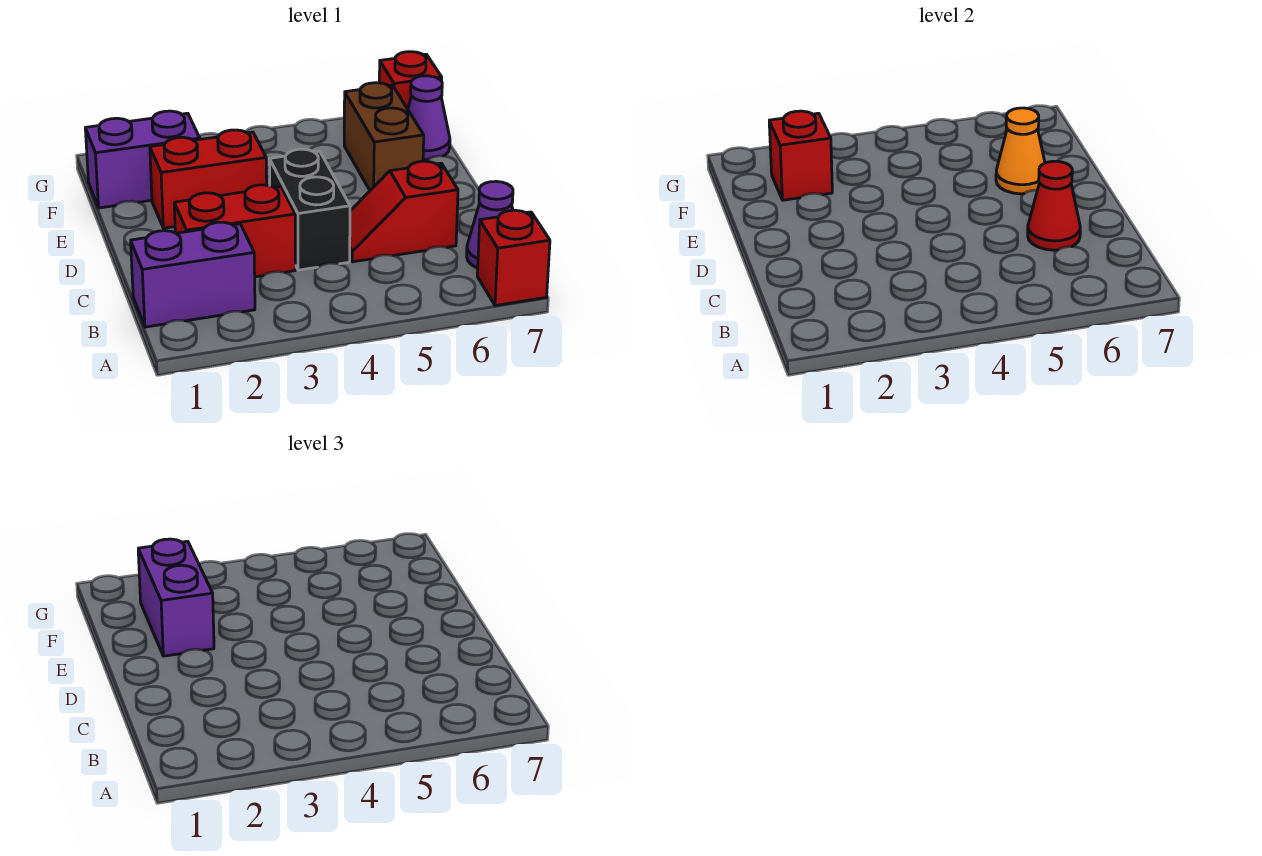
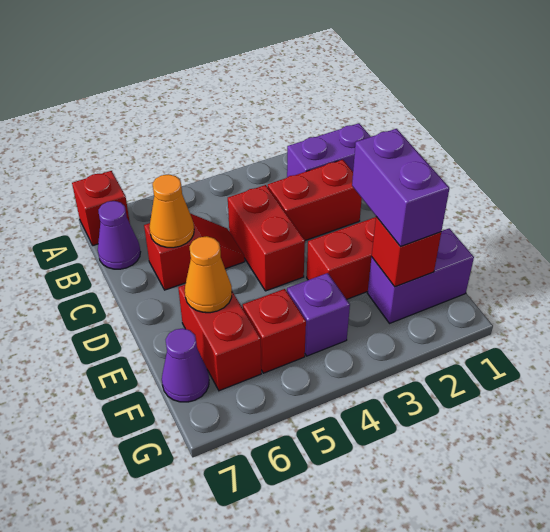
black brick C4:D4 level 1 -> red brick C4:D4 level 1
red cone C6 level 2 -> orange cone C6 level 2
brown brick E6:F6 level 1 -> red brick E6:F6 level 1
none -> purple brick F4 level 1
red brick G7 level 1 -> red brick F5 level 1

